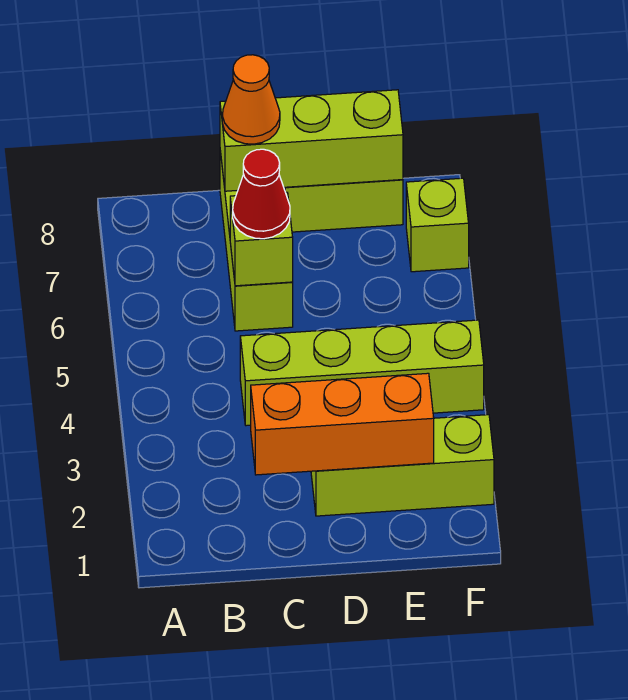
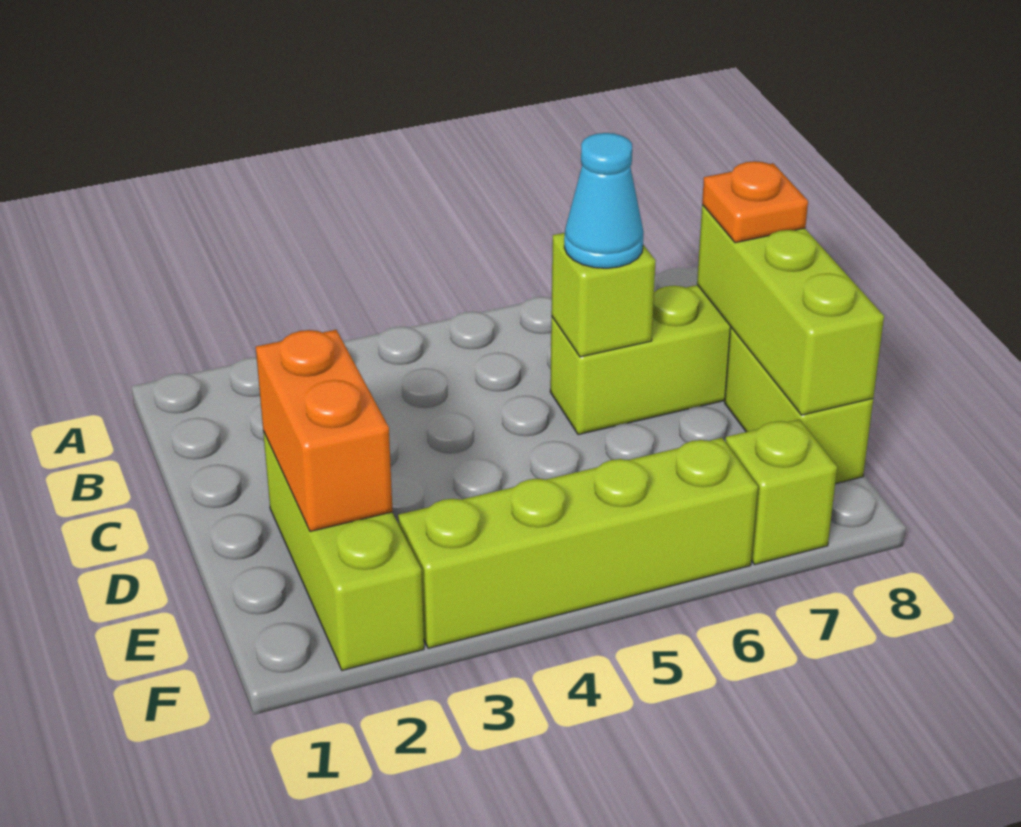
orange brick C2:E2 level 2 -> orange brick D2:E2 level 2
lime brick C4:F4 level 1 -> lime brick F3:F6 level 1
red cone C6 level 3 -> cyan cone C6 level 3
orange cone C8 level 3 -> orange plate C8 level 3

